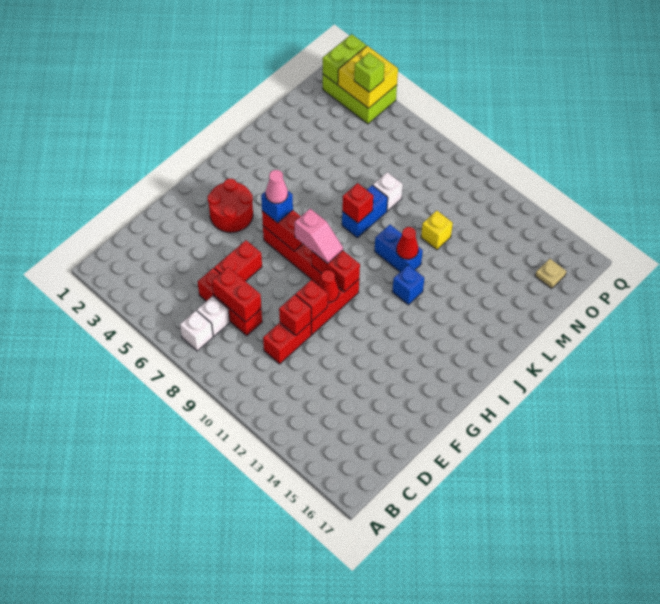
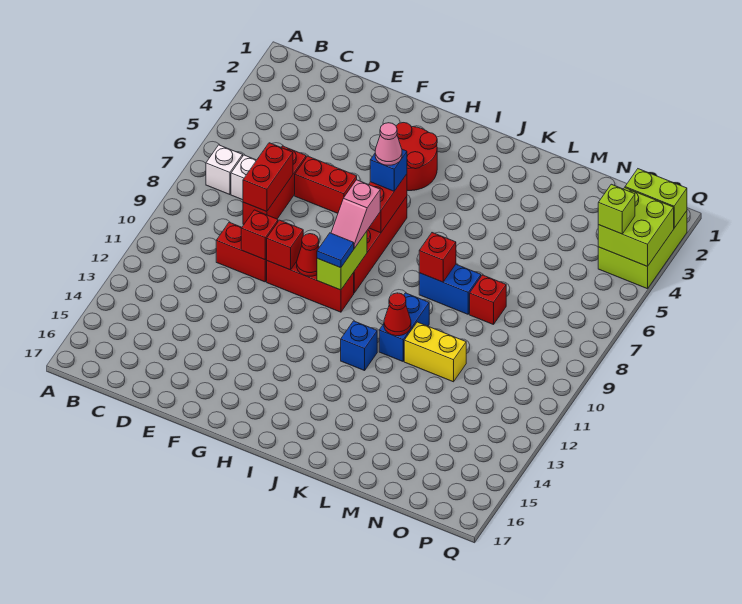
red brick H9:H10 level 2 -> lime brick H9:H10 level 2
none -> blue tile H10 level 3
white brick M8 level 1 -> red brick M8 level 1
yellow brick M11 level 1 -> yellow brick L11:M11 level 1
tan plate O16 level 1 -> none
yellow brick P3:Q4 level 2 -> lime brick P3:Q4 level 2

